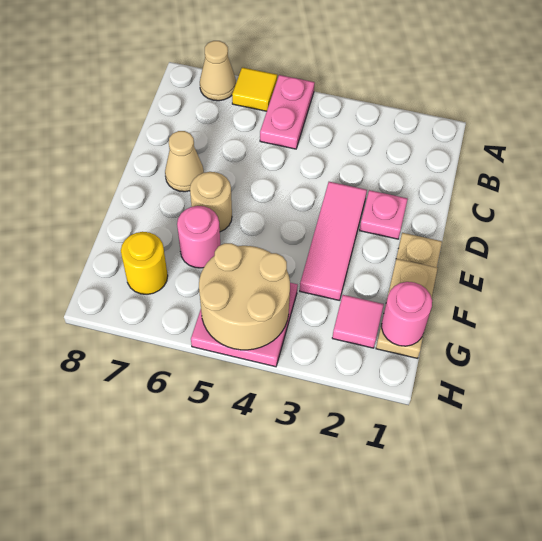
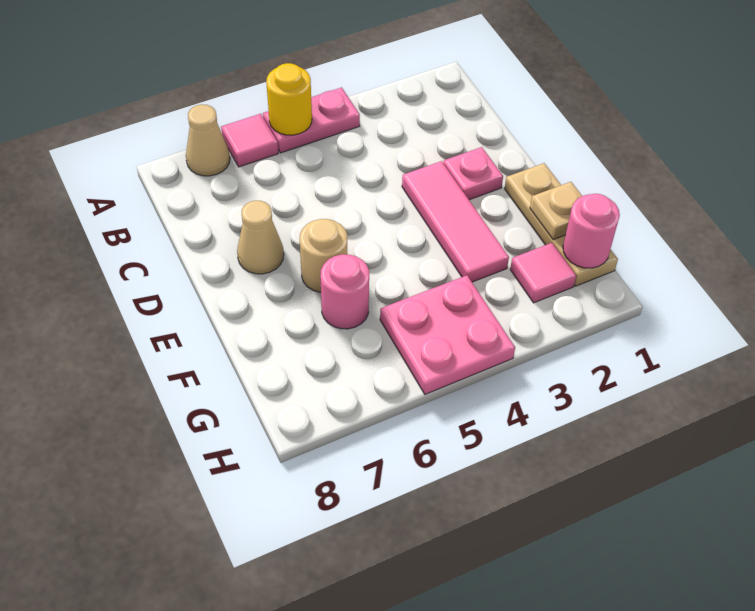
pink plate A5:B5 level 1 -> pink plate A4:A5 level 1
yellow tile A6 level 1 -> pink tile A6 level 1
tan round brick G4:H5 level 2 -> none
yellow round brick G7 level 1 -> yellow round brick A5 level 2

